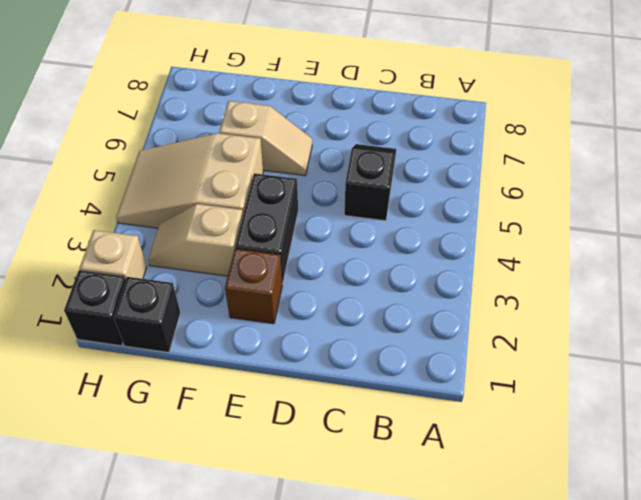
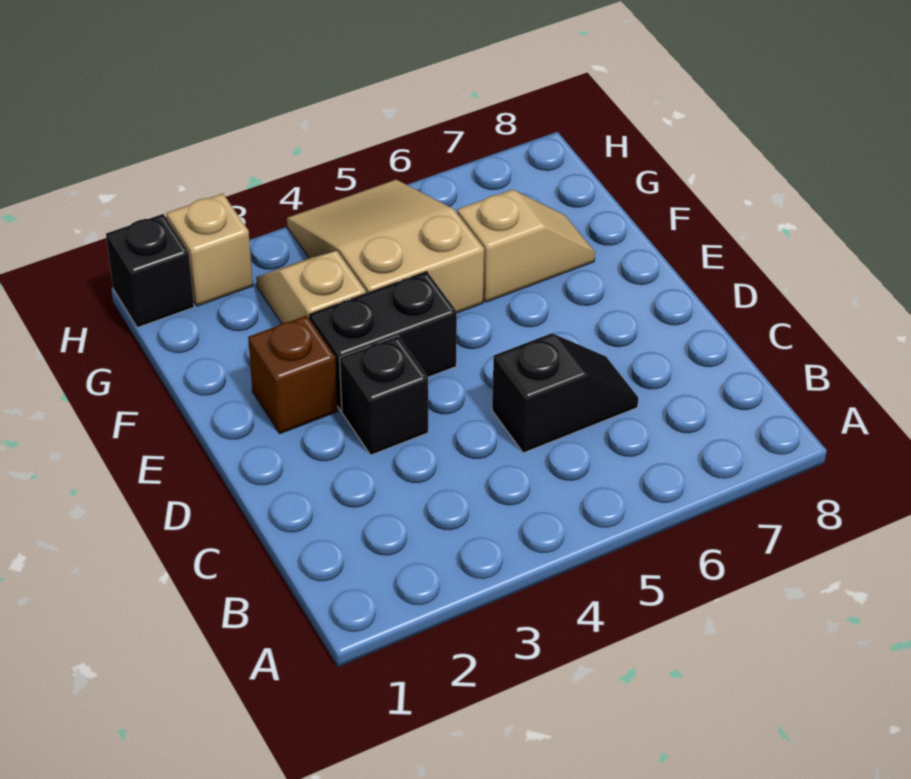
tan slope E6:F6 level 1 top F -> tan slope F6:F7 level 1 top 6
black brick G1 level 1 -> black brick D3 level 1

